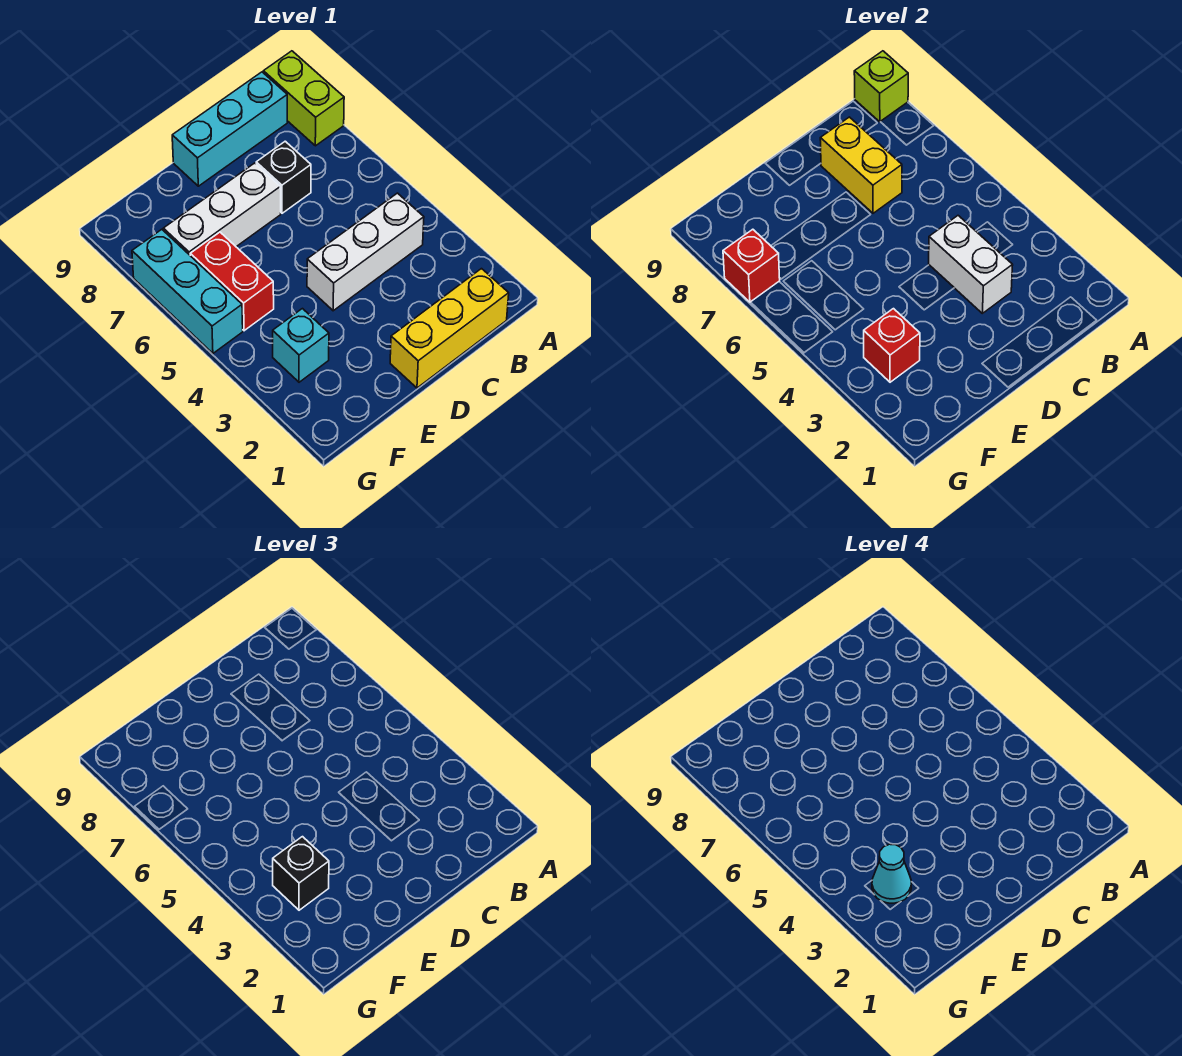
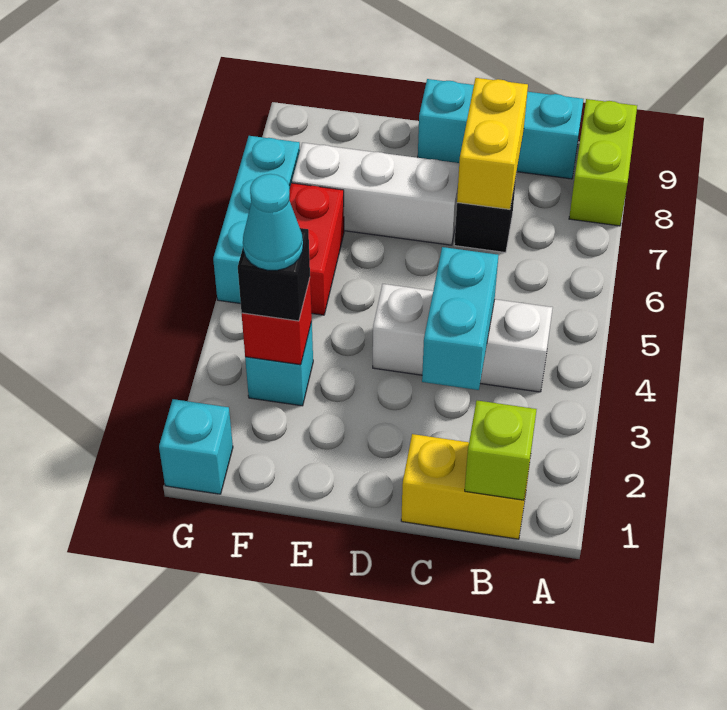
lime brick A9 level 2 -> lime brick B1 level 2
yellow brick B1:D1 level 1 -> yellow brick B1:C1 level 1
white brick C3:C4 level 2 -> cyan brick C3:C4 level 2
none -> cyan brick G1 level 1
red brick G7 level 2 -> none

